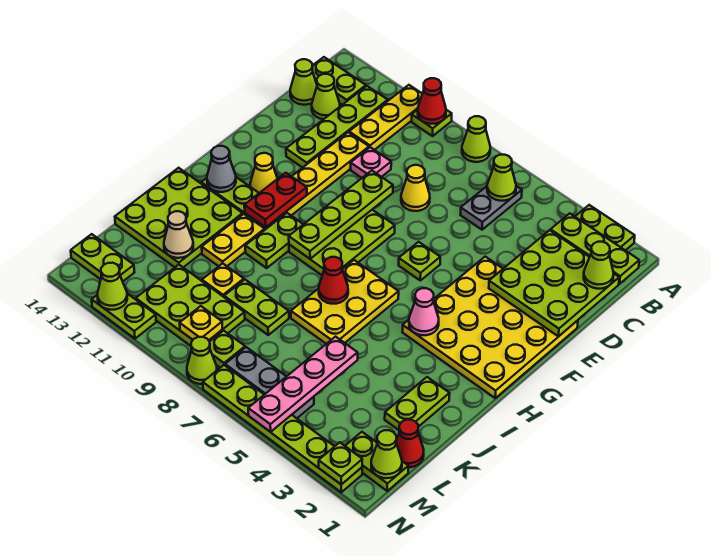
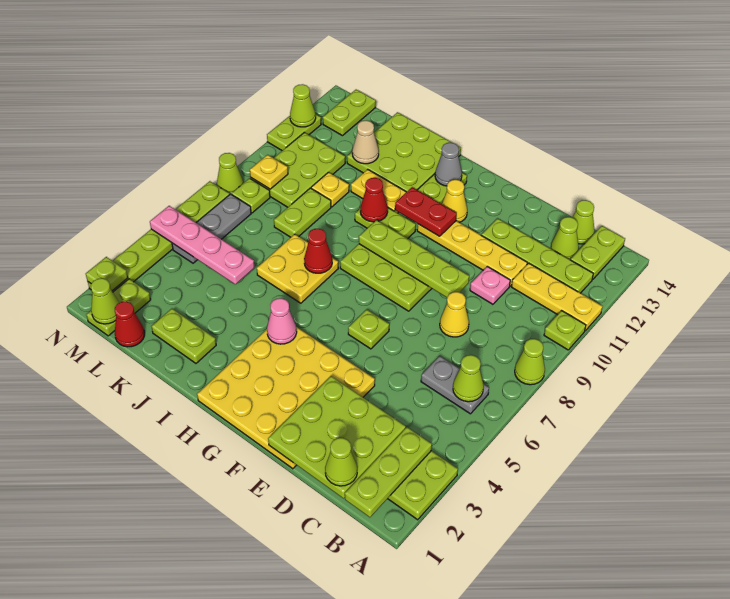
red cone A10 level 2 -> red cone I10 level 2
yellow plate H6:J7 level 1 -> yellow plate I6:J7 level 1

